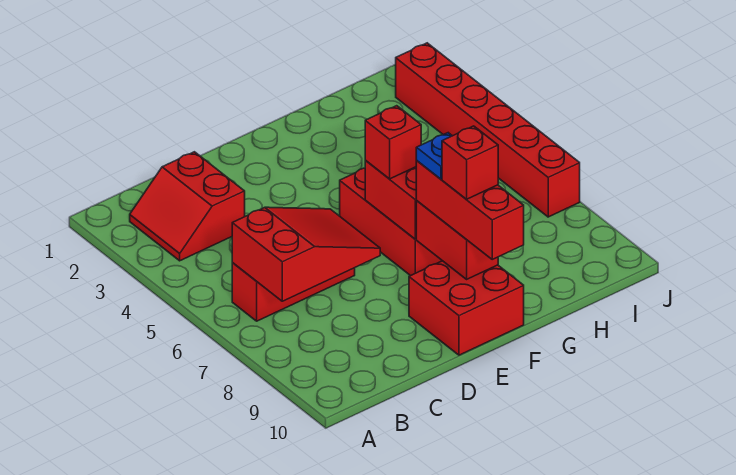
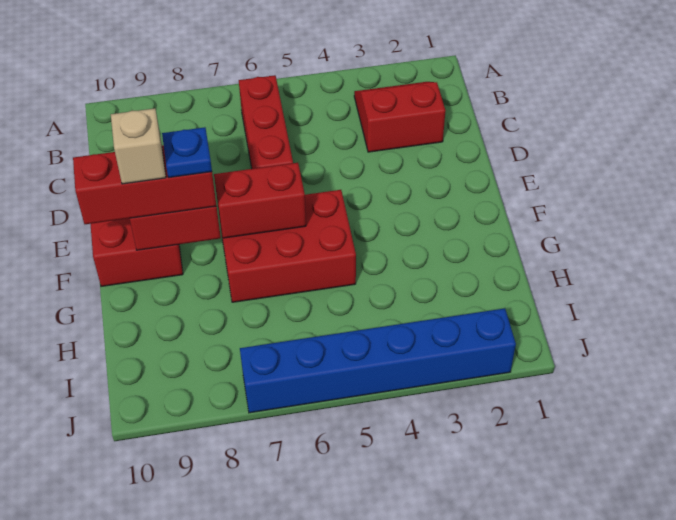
red slope B6:D7 level 2 top B -> none
red brick F6 level 3 -> none
red brick F9 level 4 -> tan brick F9 level 4
red brick J2:J7 level 1 -> blue brick J2:J7 level 1

